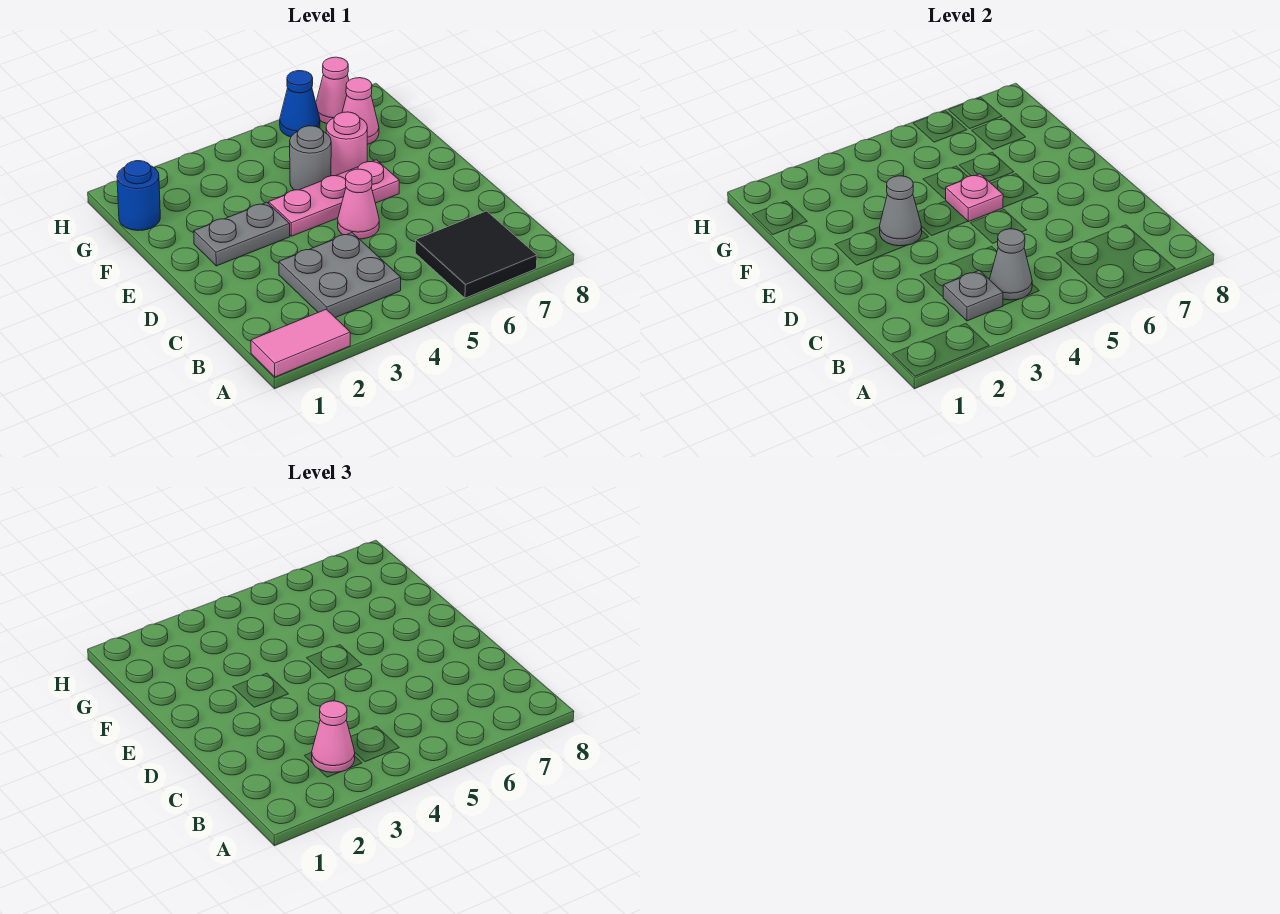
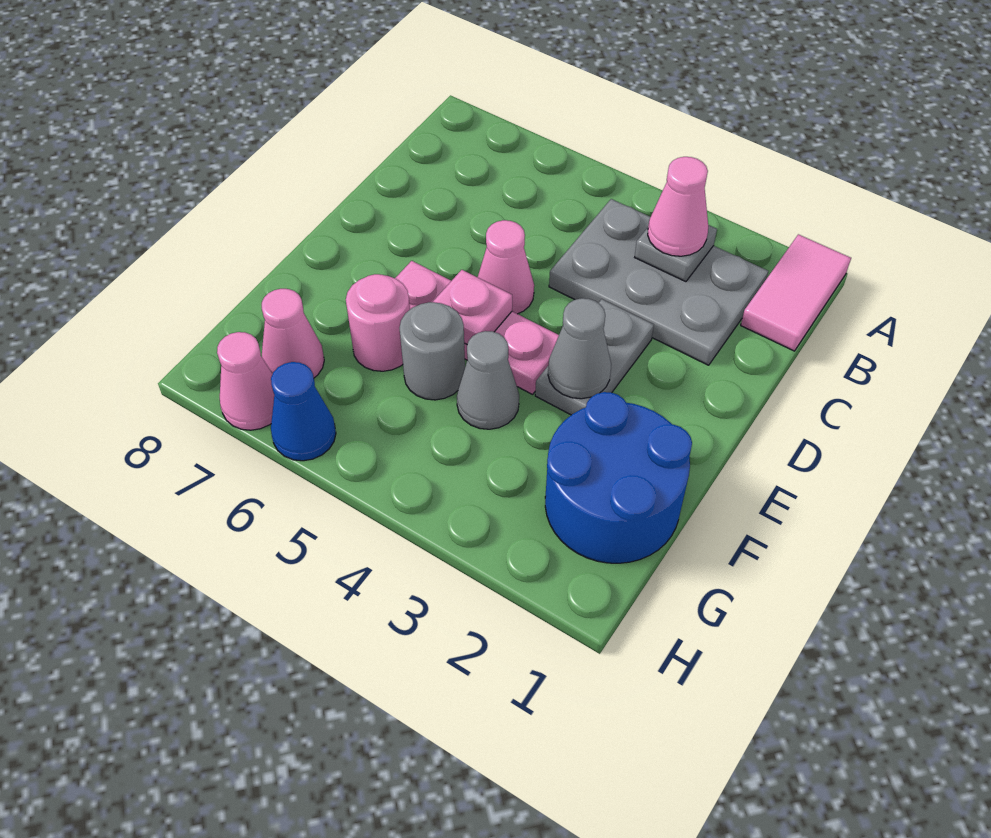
pink tile A1:A2 level 1 -> pink tile A1:B1 level 1
black tile A6:B7 level 1 -> none
grey plate B3:C4 level 1 -> grey plate B2:C4 level 1
grey cone B4 level 2 -> grey cone F4 level 1
grey plate E2:E3 level 1 -> grey plate D3:E3 level 1
blue round brick G1 level 1 -> blue round brick F1:G2 level 1

